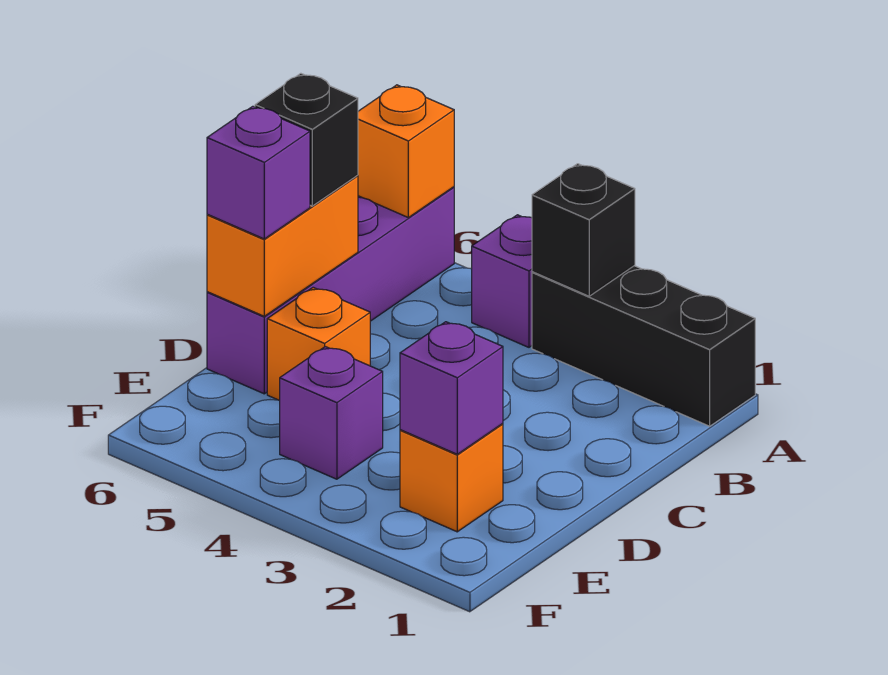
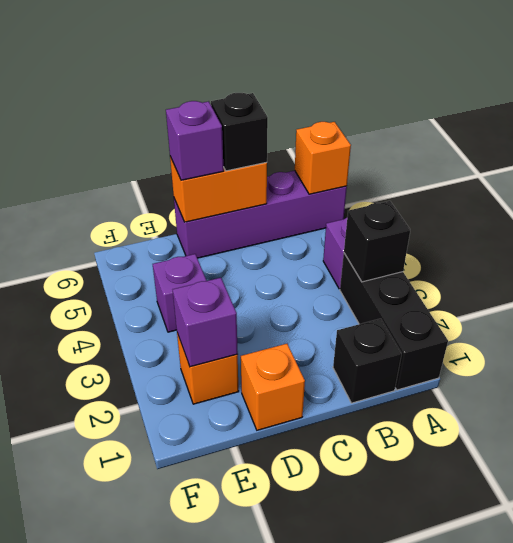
none -> black brick B1 level 1
orange brick D5 level 1 -> orange brick D1 level 1

